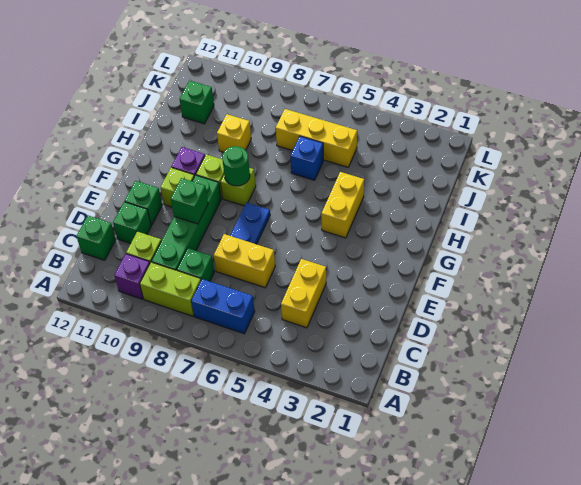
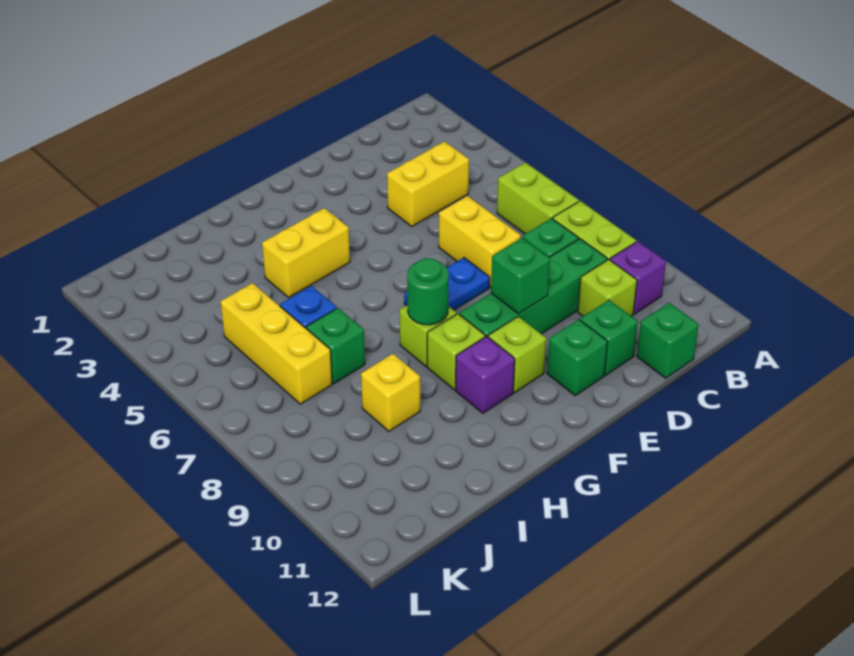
blue brick B6:B7 level 1 -> lime brick B6:B7 level 1
green brick J11 level 1 -> green brick I7 level 1

